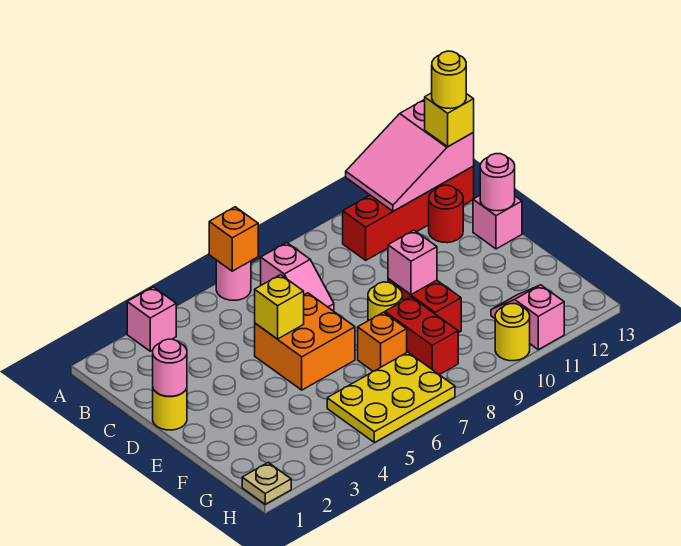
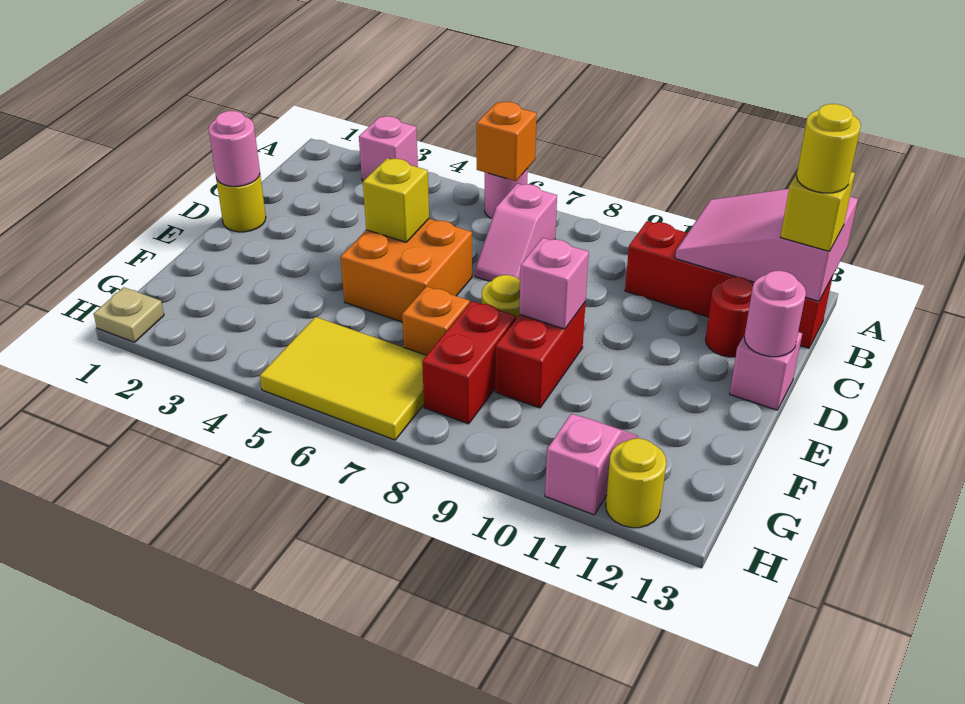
yellow plate G5:H7 level 1 -> yellow tile G5:H7 level 1
yellow round brick H10 level 1 -> yellow round brick H12 level 1

